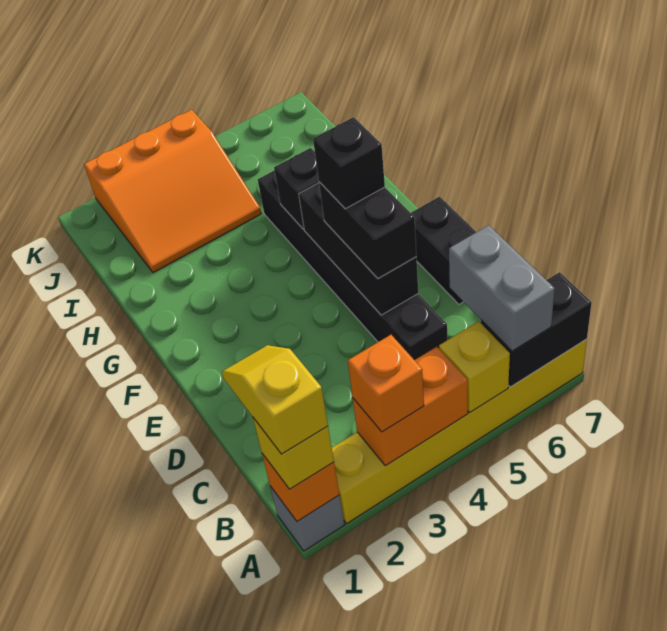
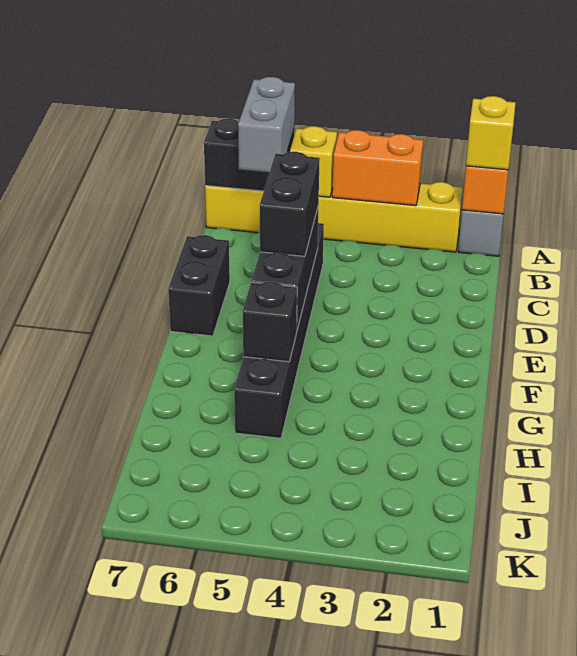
yellow slope A1:B1 level 4 top A -> none
orange brick A3 level 3 -> none
black brick E5 level 4 -> none
orange slope I2:K4 level 1 top K -> none

